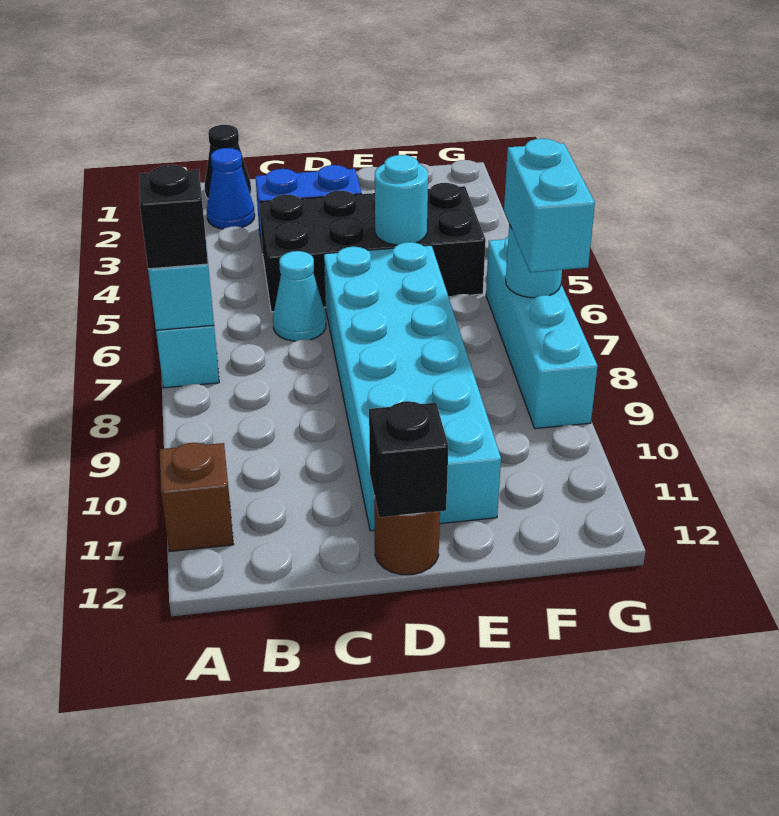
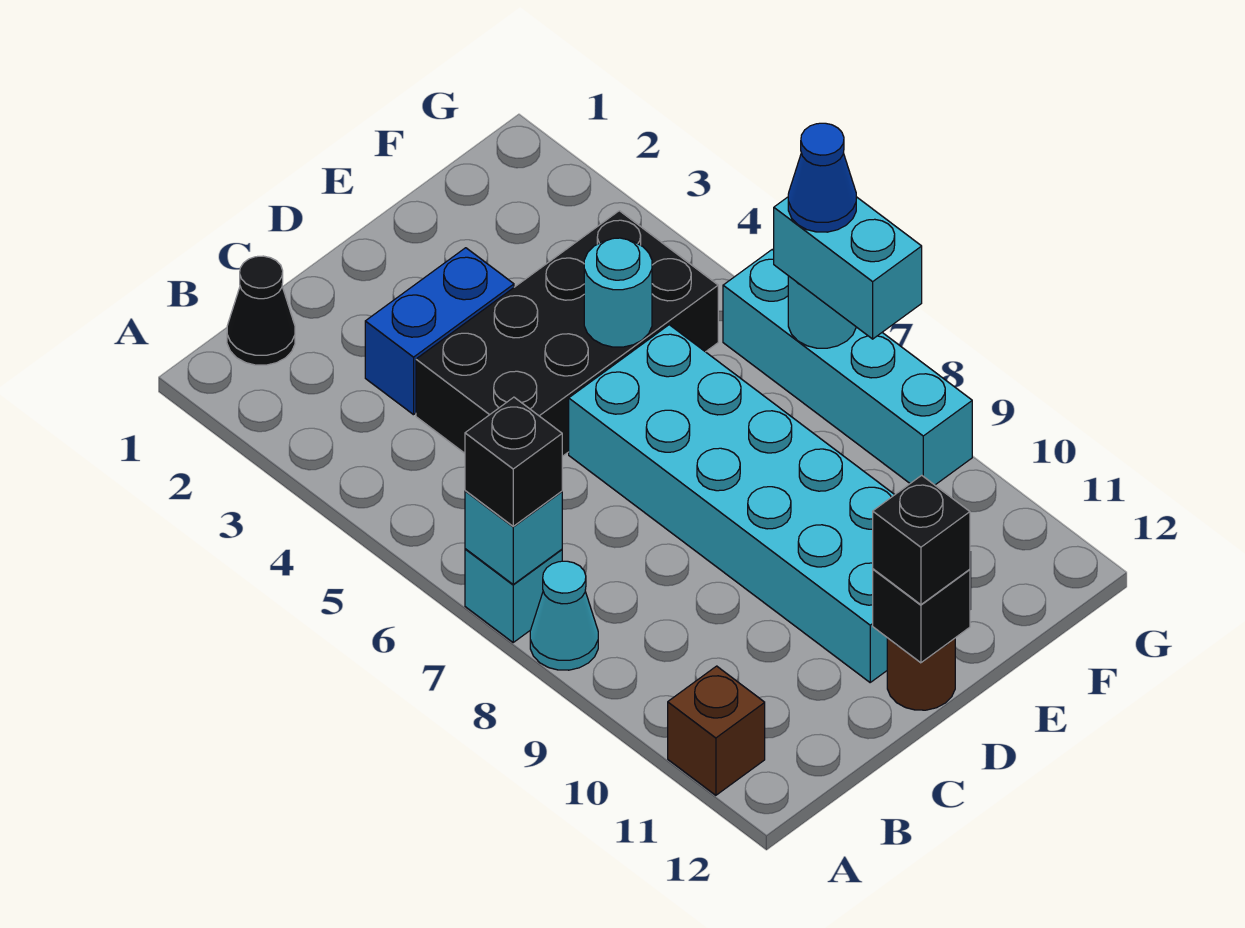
blue cone B2 level 1 -> blue cone G7 level 4
cyan cone C6 level 1 -> cyan cone A8 level 1
none -> black brick D12 level 3

